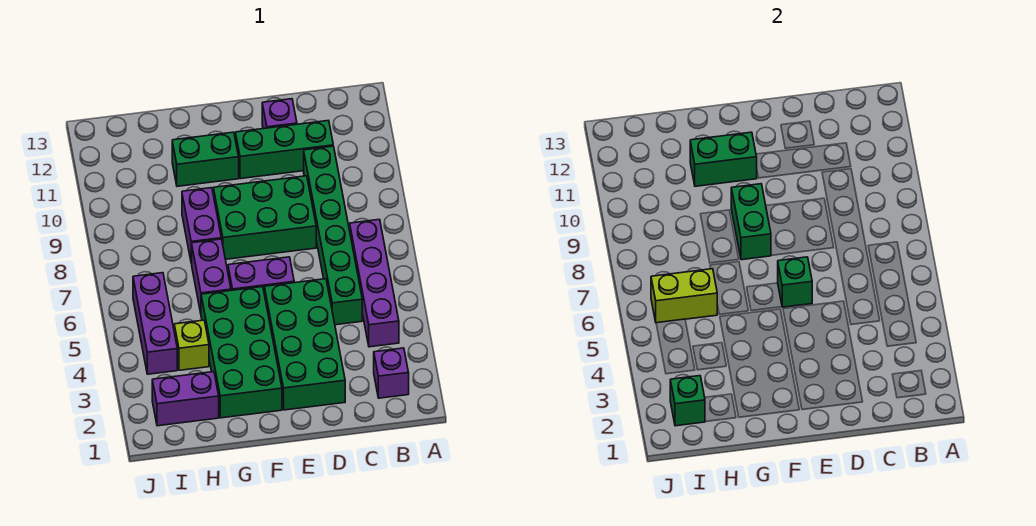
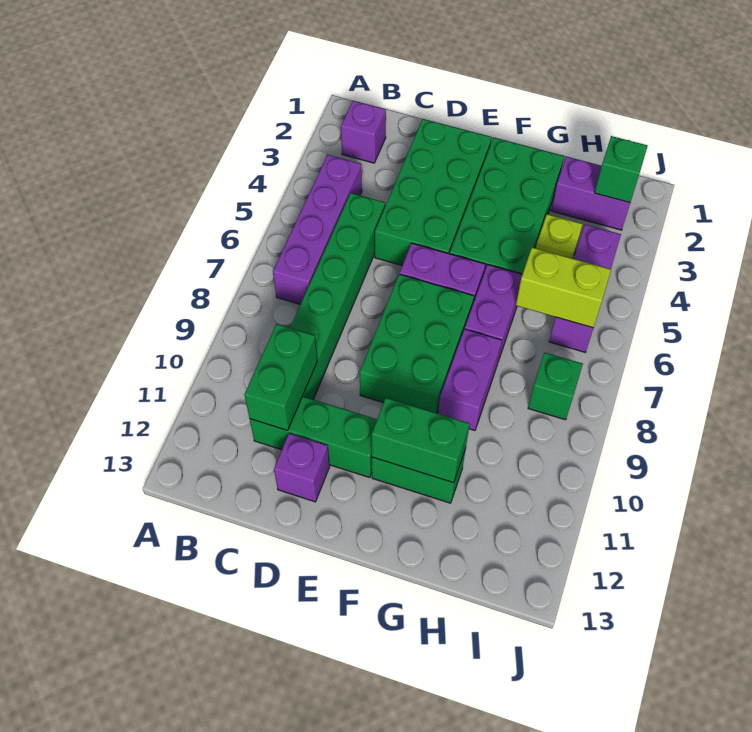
green brick D8:F9 level 1 -> green brick E7:F9 level 1
green brick E6 level 2 -> green brick I8 level 1
green brick F8:F9 level 2 -> green brick C10:C11 level 2

